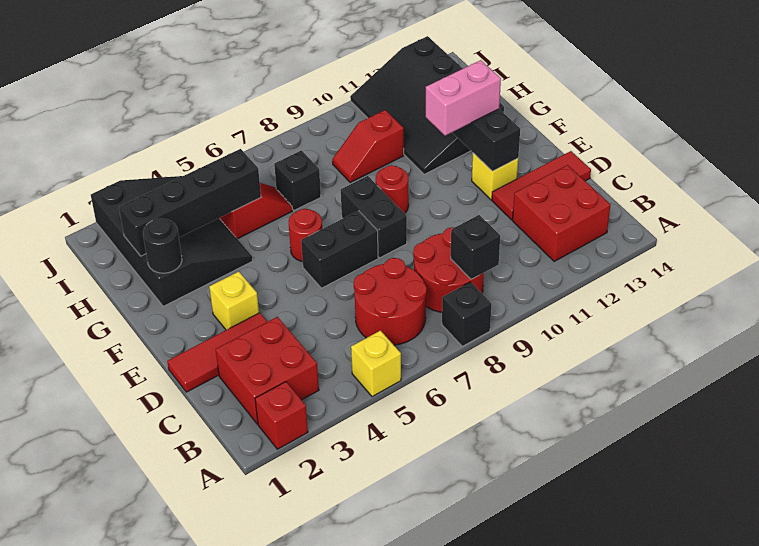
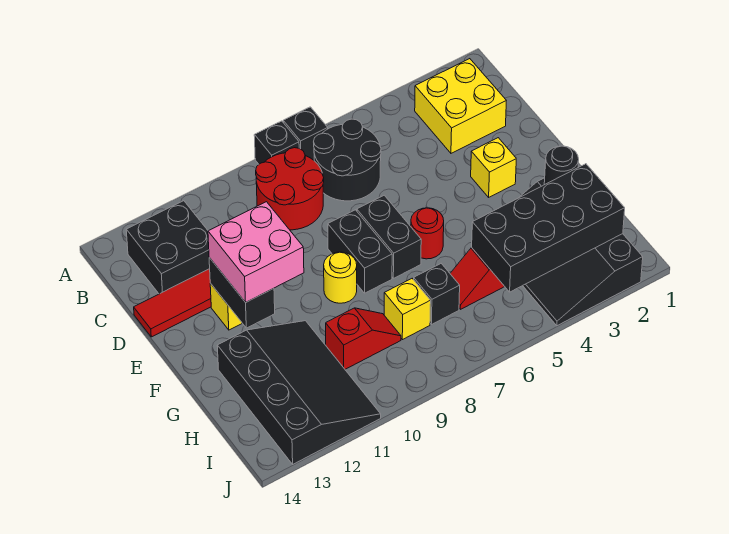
red brick A2 level 1 -> none
yellow brick A5 level 1 -> yellow brick H8 level 1
red brick B2:C3 level 1 -> yellow brick B2:C3 level 1
red round brick B6:C7 level 1 -> black round brick B6:C7 level 1
black brick B9 level 2 -> black brick A7 level 1
red brick B12:C13 level 1 -> black brick B12:C13 level 1
red tile D1:D3 level 1 -> none
black brick E6:E7 level 1 -> black brick E7:F7 level 1
red round brick F9 level 1 -> yellow round brick F9 level 1
pink brick F11:F12 level 3 -> pink brick E11:F12 level 3
black brick H2:H5 level 2 -> black brick H2:I5 level 2

